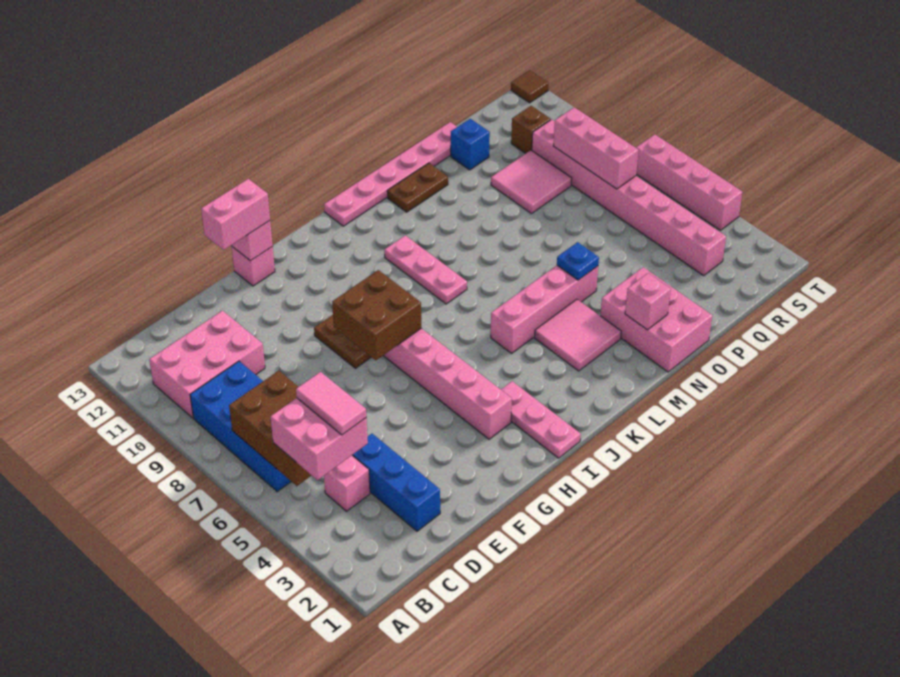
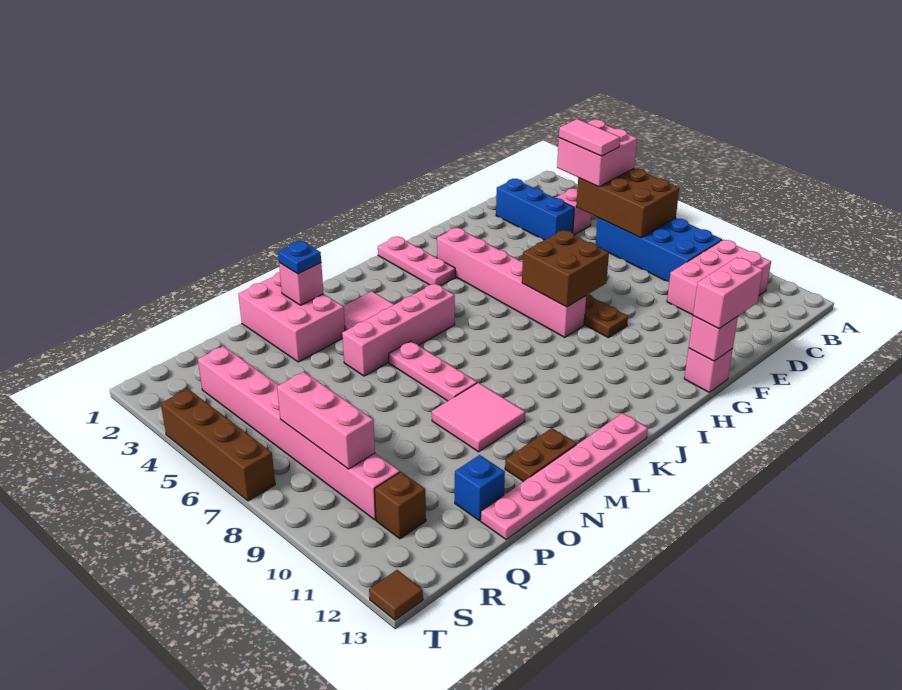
pink plate K8:K10 level 1 -> pink plate M6:M8 level 1
blue plate N5 level 2 -> blue plate N2 level 3
pink tile P9:Q10 level 1 -> pink tile M9:N10 level 1
pink brick T4:T7 level 1 -> brown brick T4:T7 level 1

